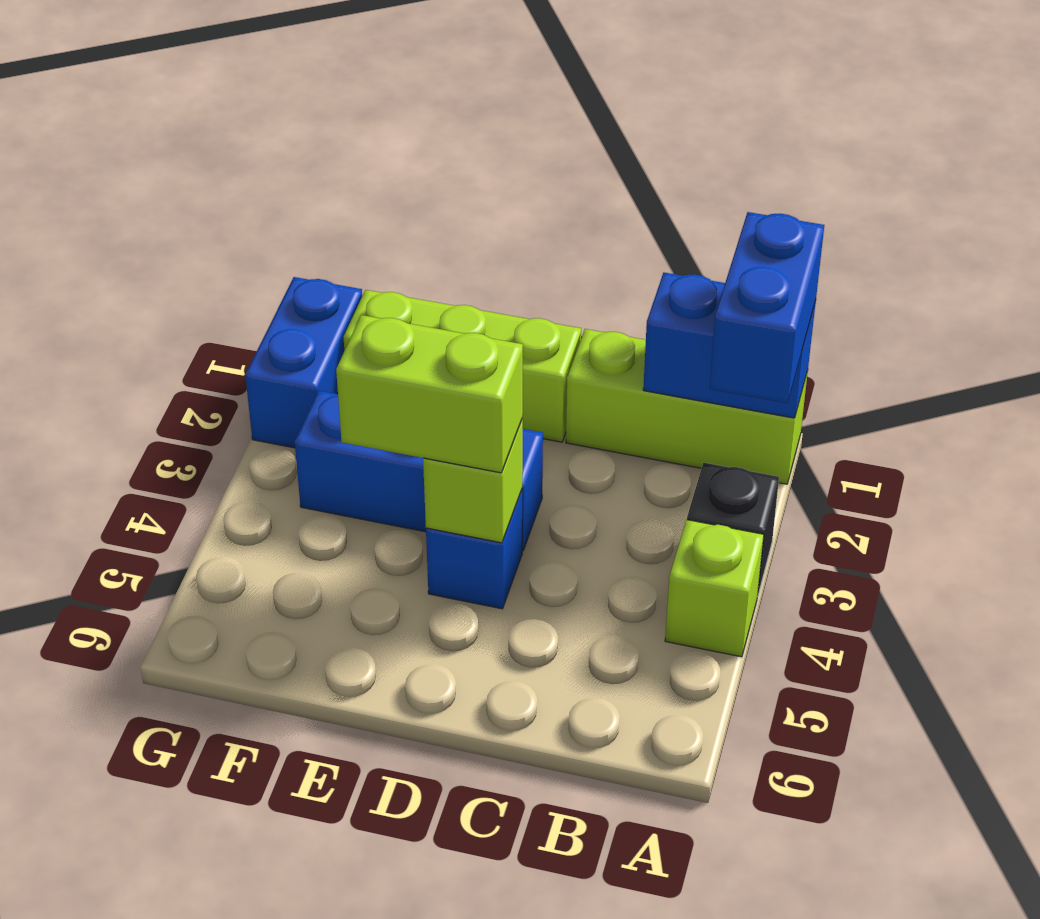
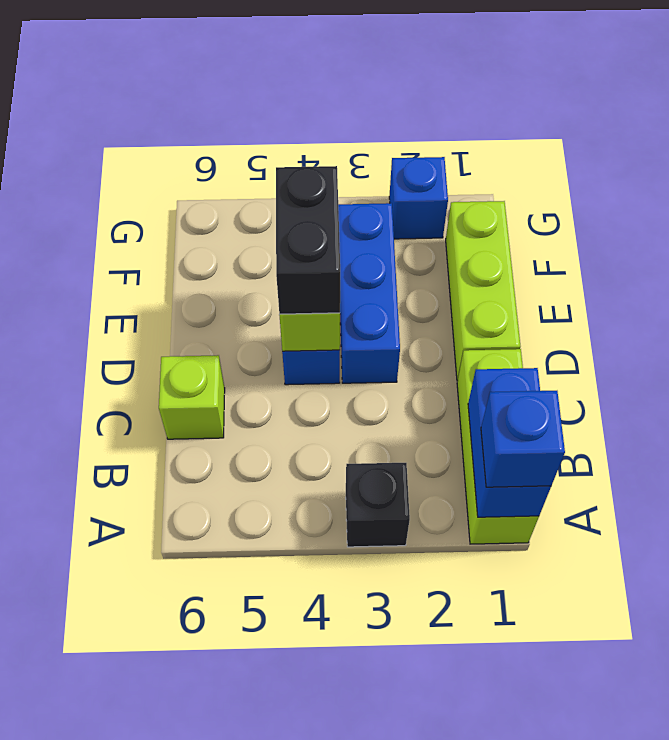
blue brick A1:A2 level 3 -> blue brick A1 level 3
lime brick A4 level 1 -> lime brick C6 level 1
lime brick D4:E4 level 3 -> black brick D4:E4 level 3
blue brick G1:G2 level 1 -> blue brick G2 level 1

